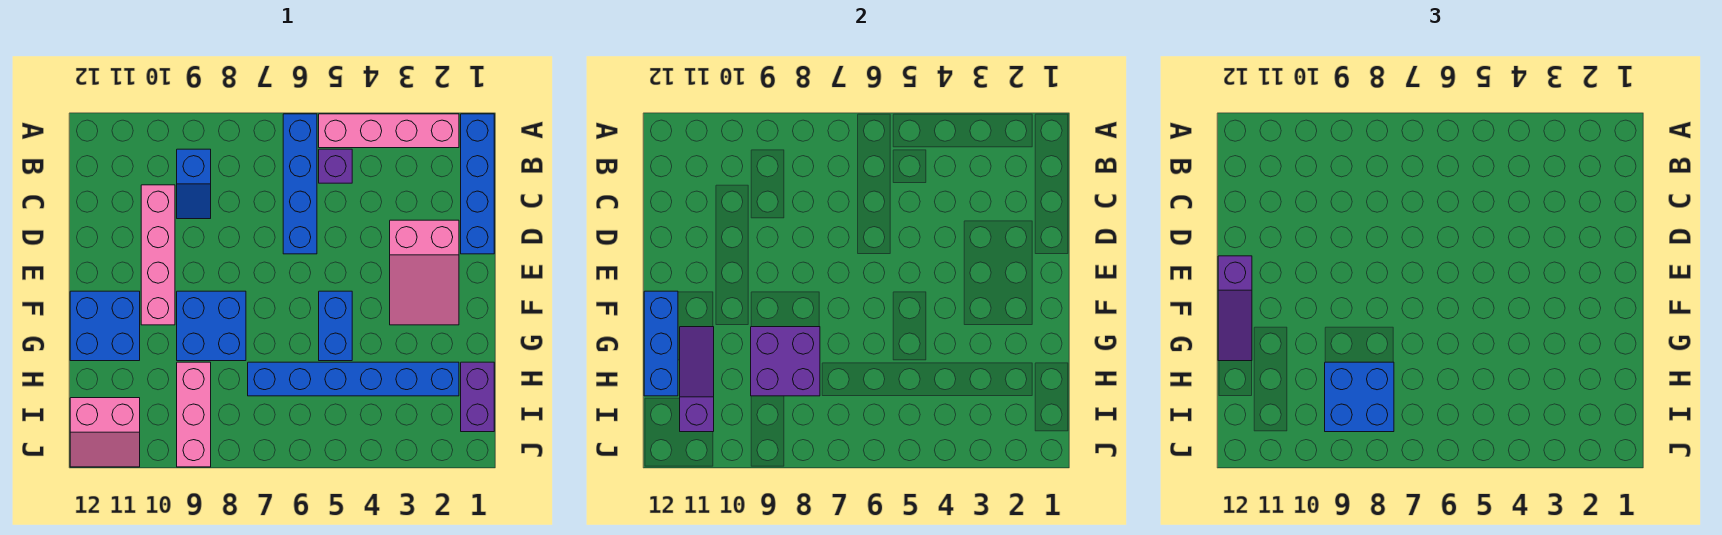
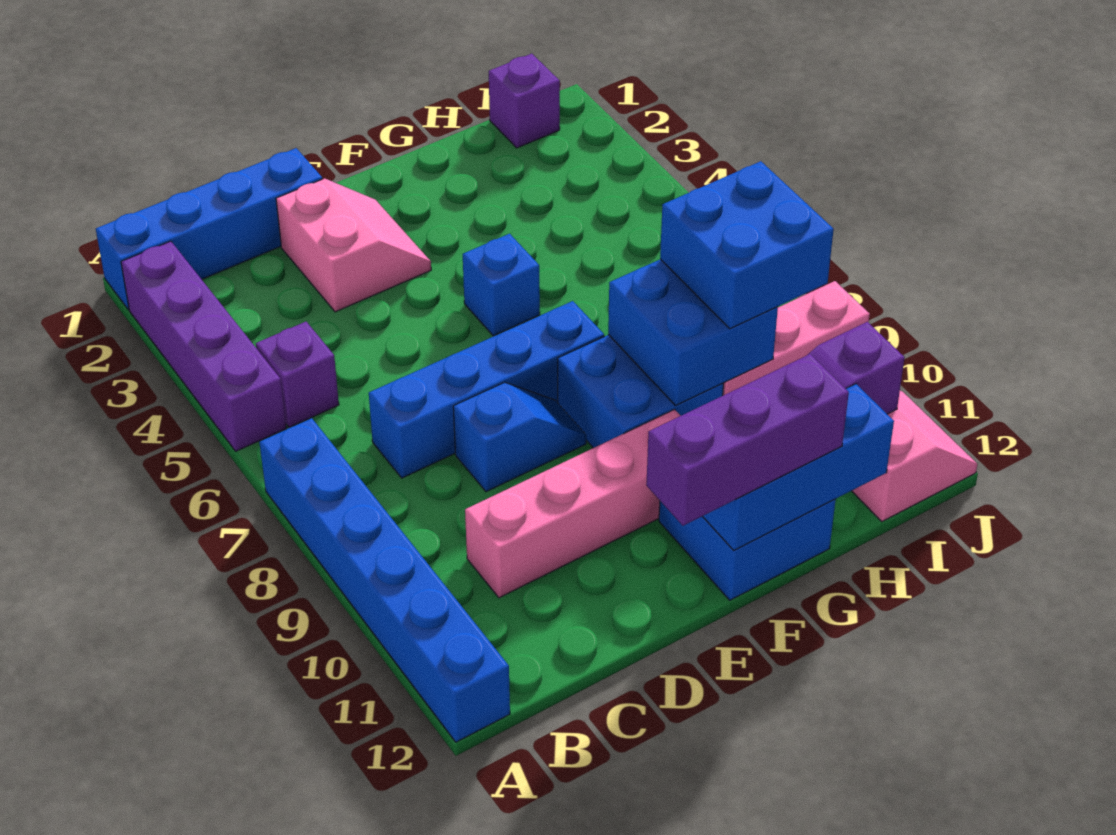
pink brick A2:A5 level 1 -> purple brick A2:A5 level 1
blue brick A6:D6 level 1 -> blue brick C7:F7 level 1
blue slope B9:C9 level 1 top B -> blue slope D8:E8 level 1 top D
pink slope D2:F3 level 1 top D -> pink slope D2:E3 level 1 top D
purple slope E12:G12 level 3 top E -> purple brick E12:G12 level 3
blue brick F5:G5 level 1 -> blue brick F5 level 1
purple brick G8:H9 level 2 -> blue brick G8:H9 level 2
purple brick H1:I1 level 1 -> purple brick I1 level 1
blue brick H2:H7 level 1 -> blue brick A7:A12 level 1

